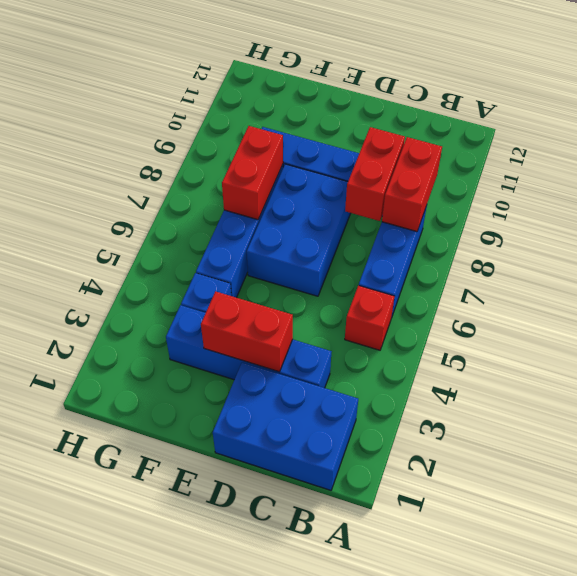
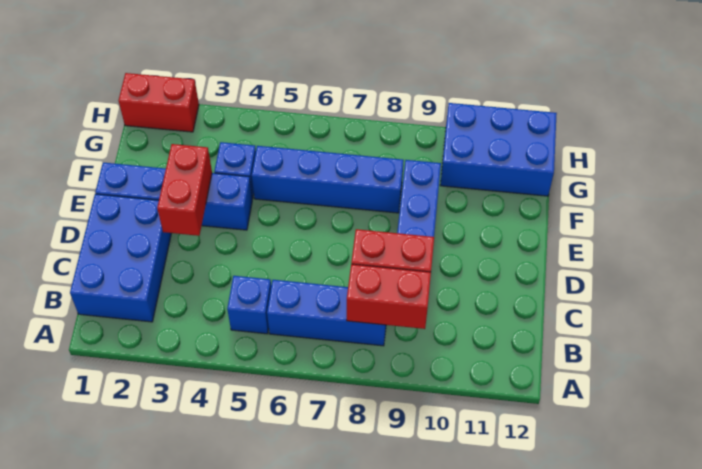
red brick B5 level 1 -> blue brick B5 level 1
blue brick C3:F3 level 1 -> blue brick E1:E4 level 1
blue brick D6:E8 level 1 -> blue brick G10:H12 level 1
red brick F7:F8 level 2 -> red brick H1:H2 level 1

